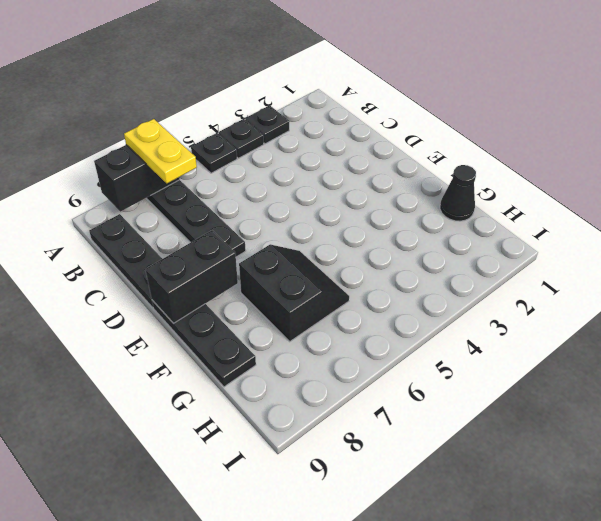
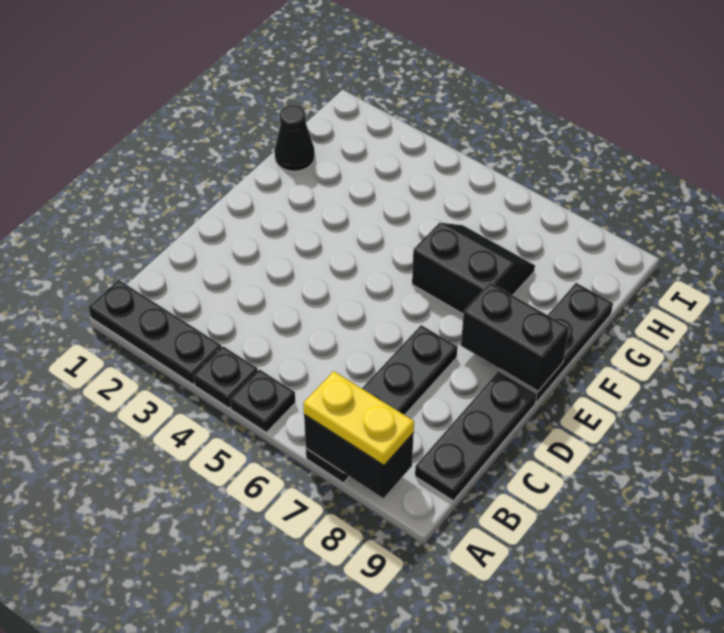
black plate A3 level 1 -> black plate A1:A3 level 1
yellow plate A7:B7 level 3 -> yellow plate A7:A8 level 3
black slope F6:G7 level 1 top 7 -> black slope F6:G7 level 1 top F

